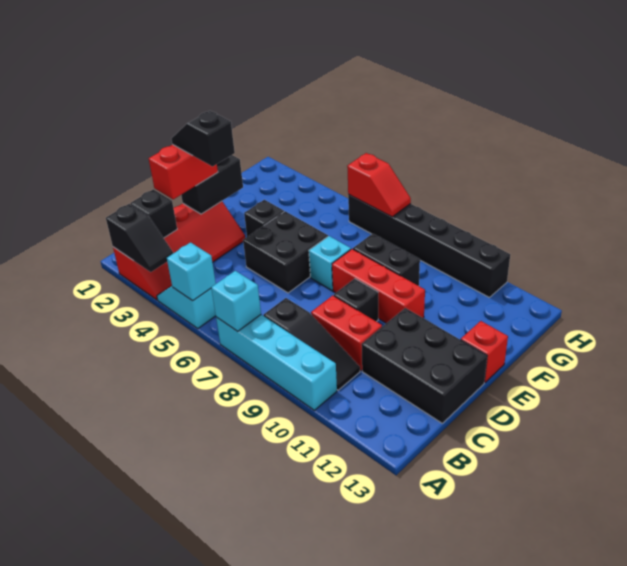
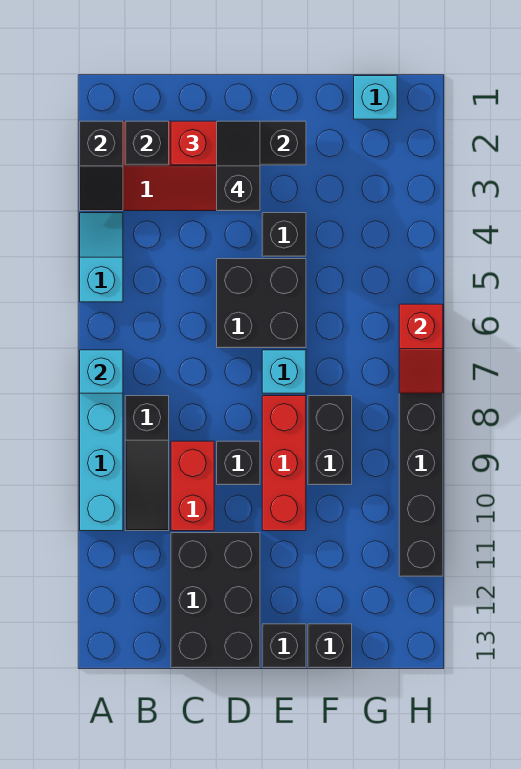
cyan brick A5 level 2 -> cyan brick G1 level 1
red brick E13 level 1 -> black brick E13 level 1
none -> black brick F13 level 1

